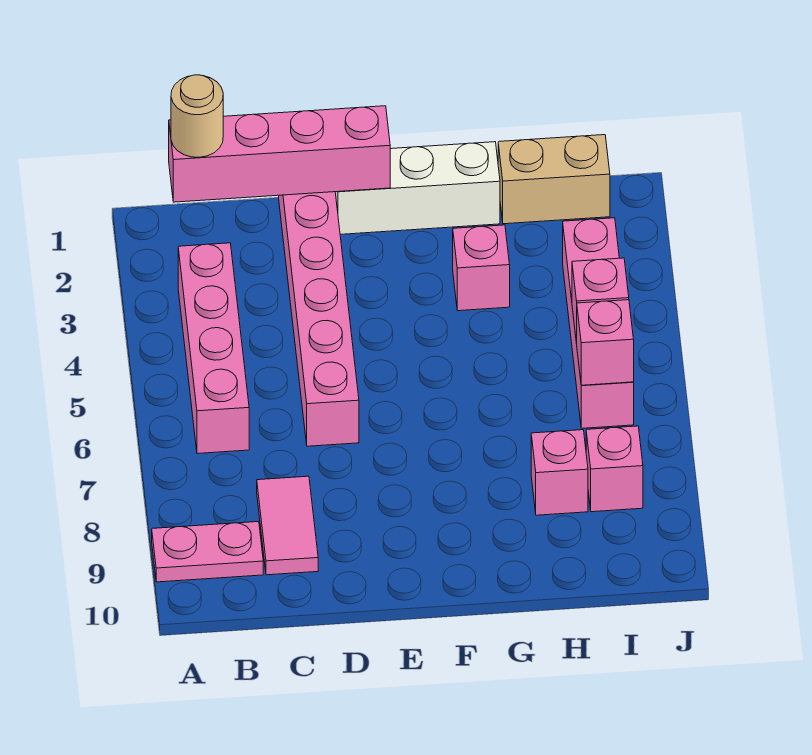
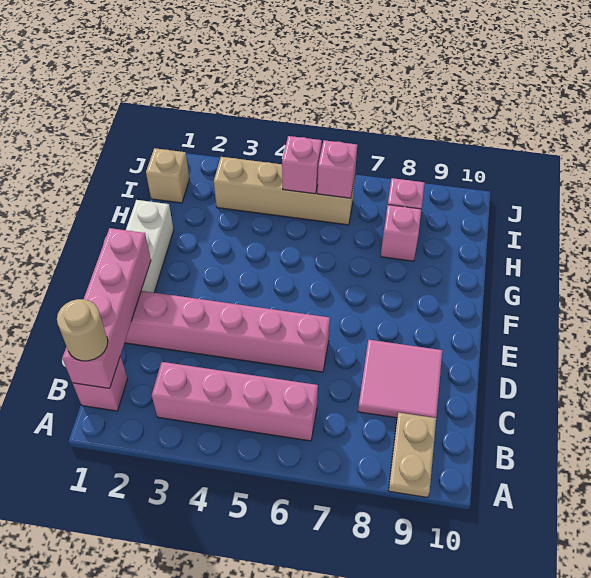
pink plate A9:B9 level 1 -> tan plate A9:B9 level 1
pink tile C8:C9 level 1 -> pink tile C8:D9 level 1
pink brick G3 level 1 -> pink brick B1 level 1
tan brick H1:I1 level 1 -> tan brick I1 level 1
pink brick I3:I6 level 1 -> tan brick I3:I6 level 1

